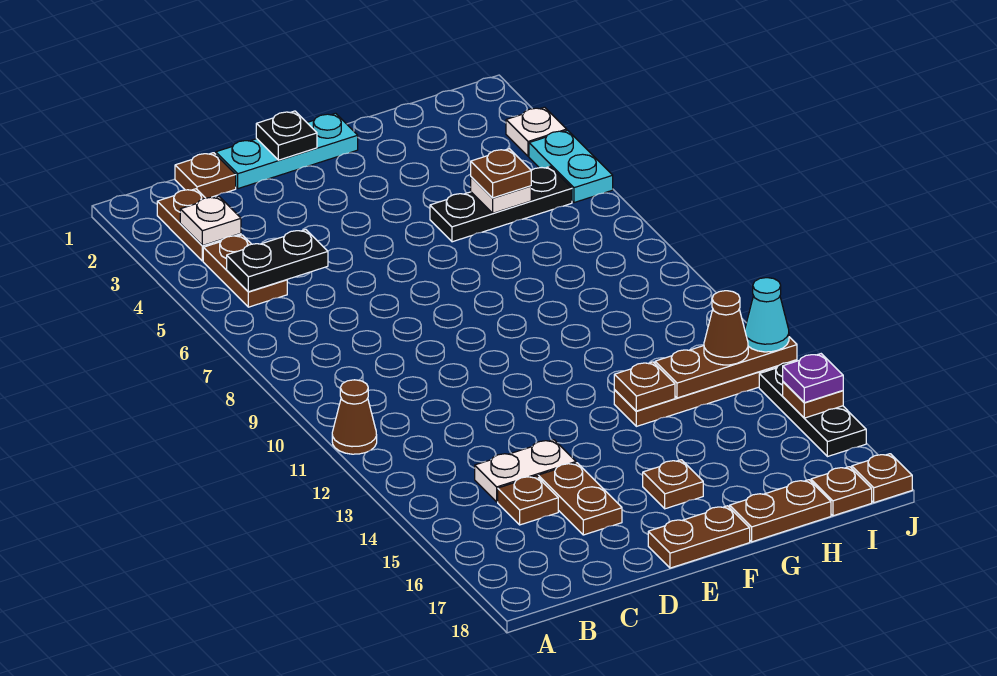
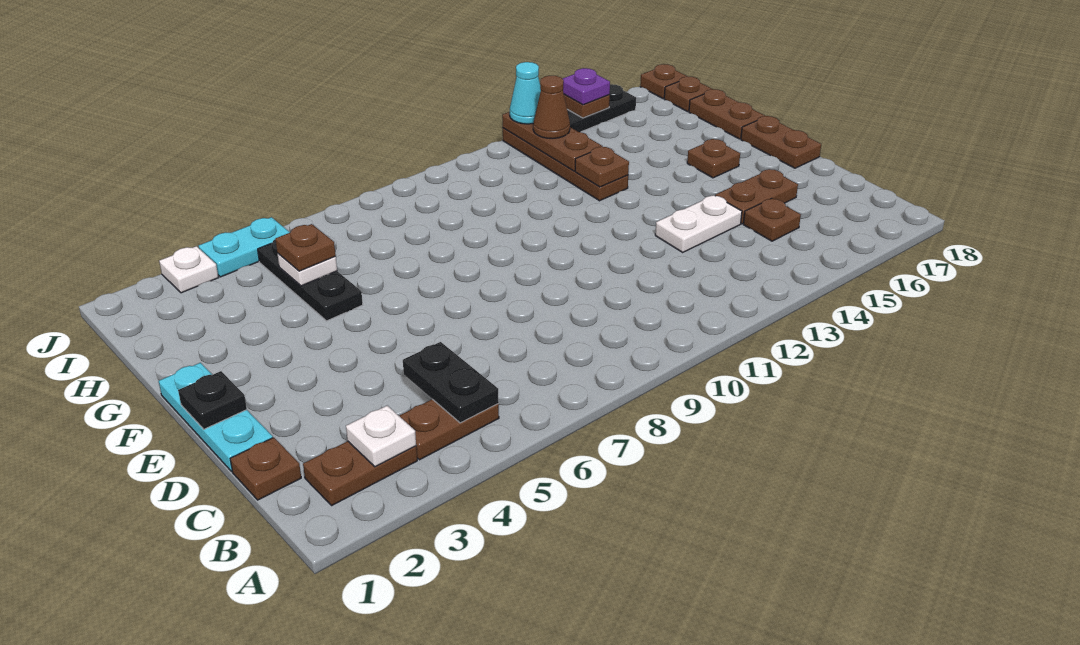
brown cone A11 level 1 -> none
white plate C14:D14 level 1 -> white plate D13:D14 level 1

